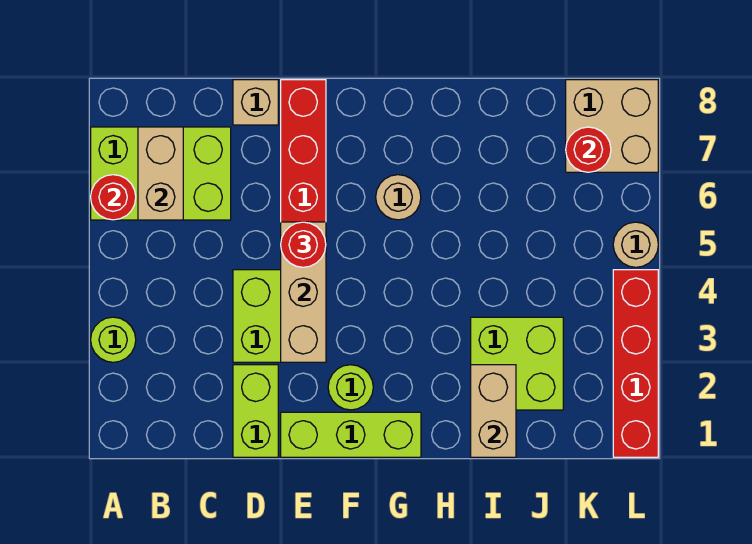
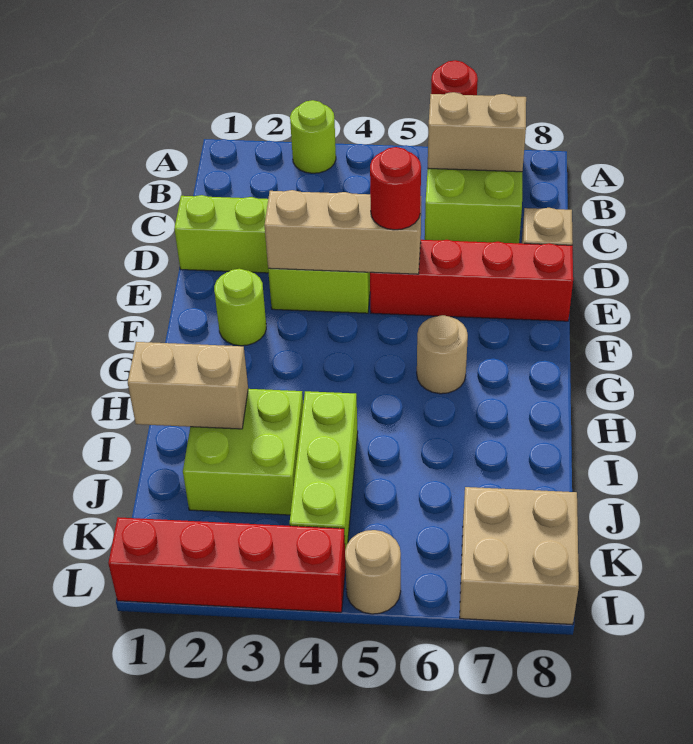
lime brick E1:G1 level 1 -> lime brick I4:K4 level 1
red round brick K7 level 2 -> none

